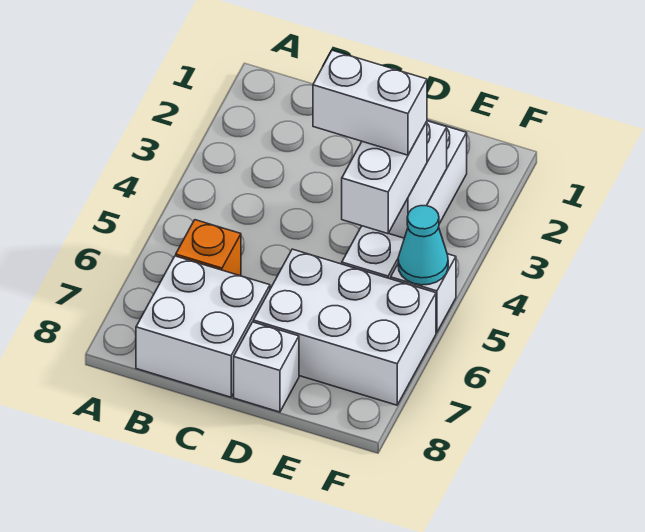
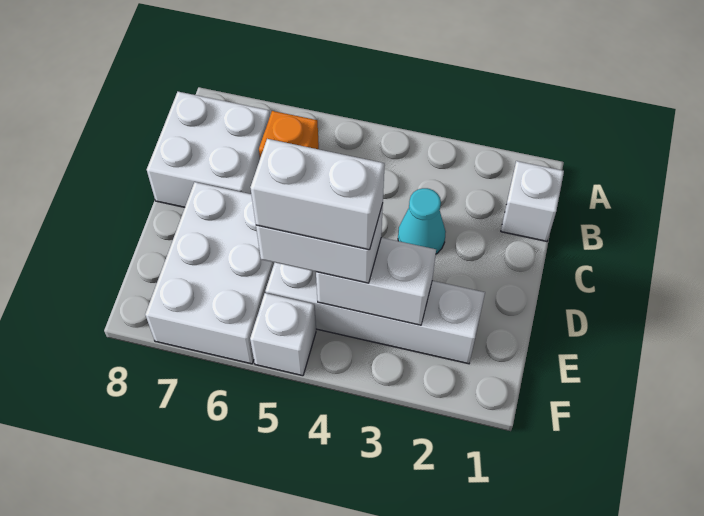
white brick D4:E4 level 4 -> white brick E4:E5 level 4
white brick D8 level 1 -> white brick B1 level 1
cyan cone F5 level 2 -> cyan cone C3 level 1

